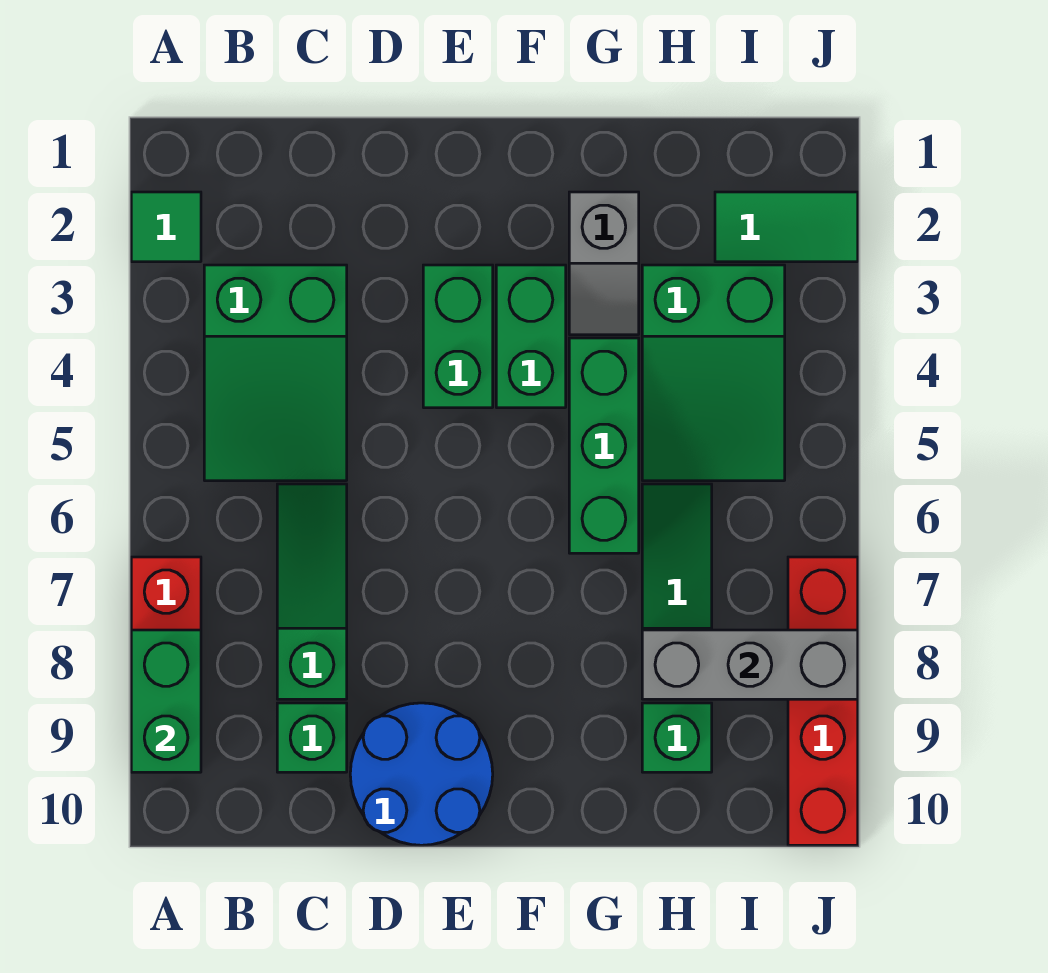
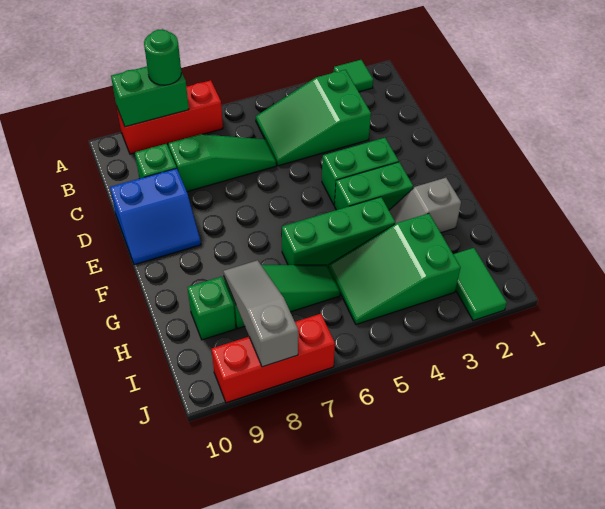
none -> green round brick A8 level 3
blue round brick D9:E10 level 1 -> blue slope D9:E10 level 1 top D
grey brick H8:J8 level 2 -> grey slope H8:J8 level 2 top J
red brick J7:J10 level 1 -> red brick J7:J9 level 1

